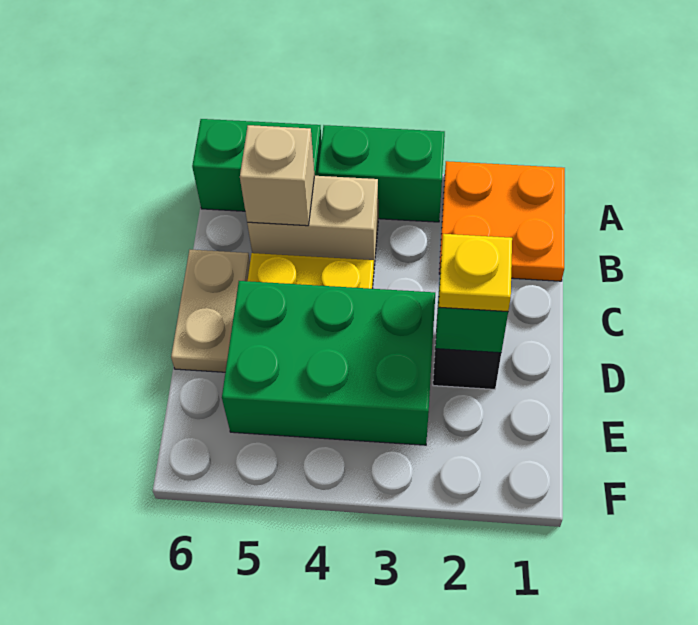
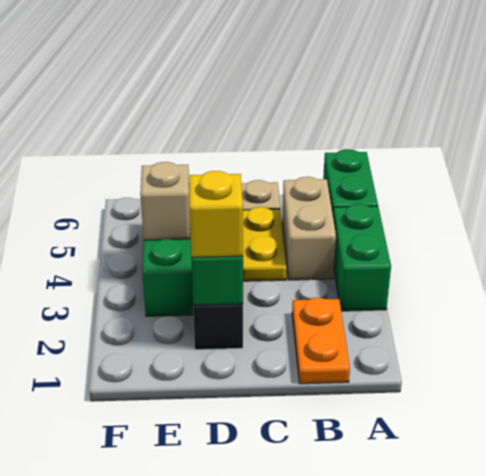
orange plate A1:B2 level 1 -> orange plate B1:B2 level 1
tan brick B5 level 2 -> tan brick E4 level 2
yellow plate D2 level 3 -> yellow brick D2 level 3

